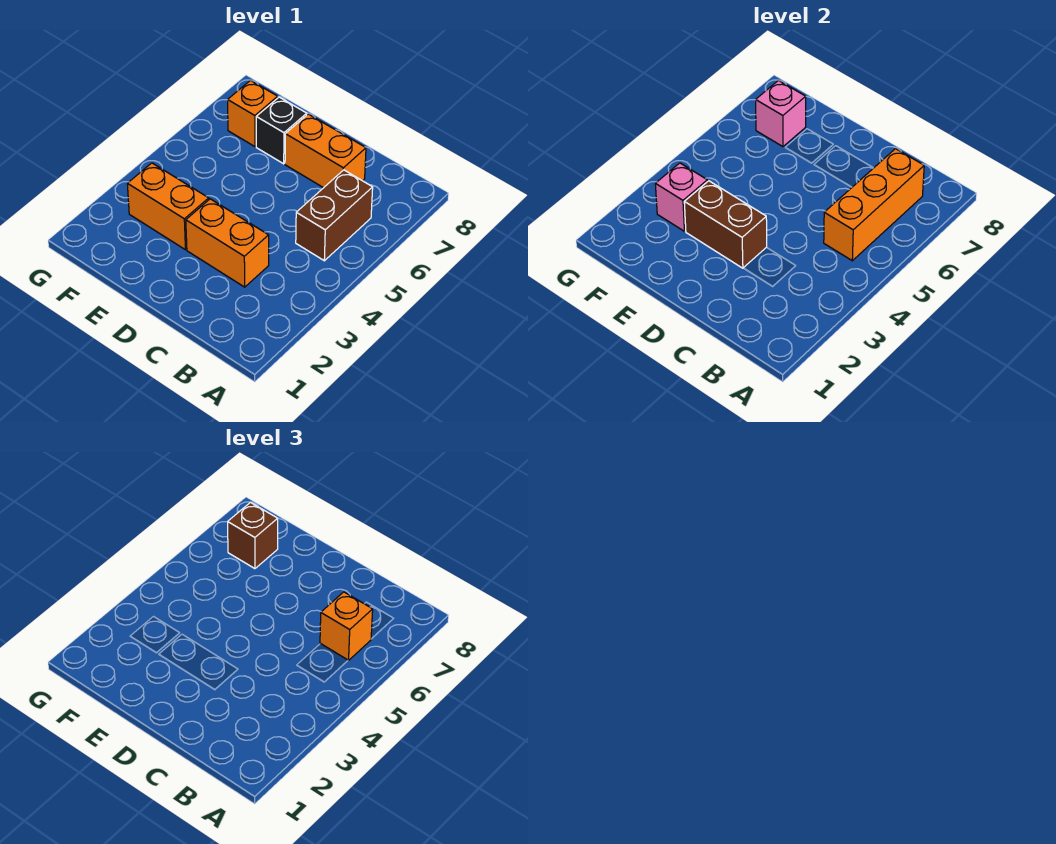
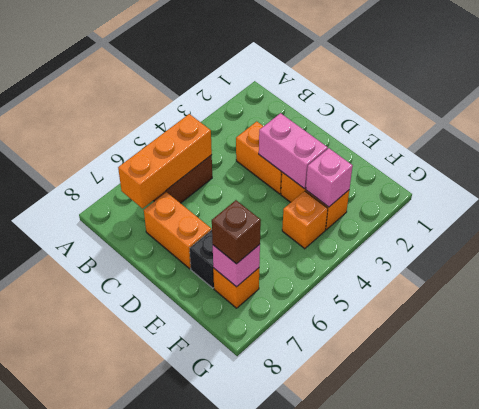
orange brick B6 level 3 -> orange brick F4 level 1
brown brick D3:E3 level 2 -> pink brick D3:E3 level 2

